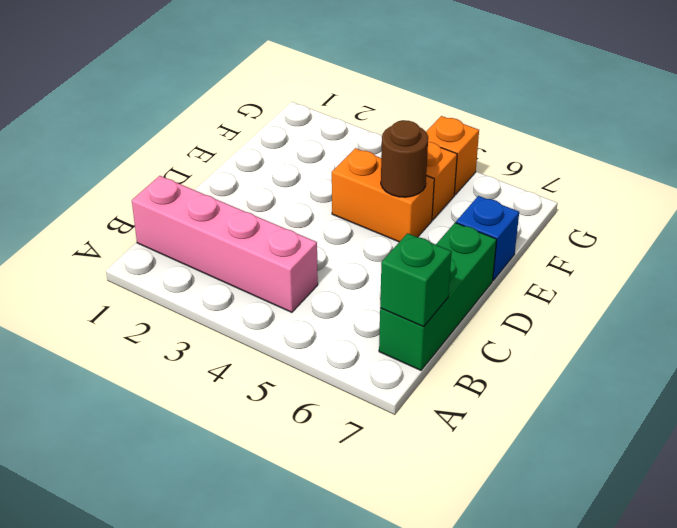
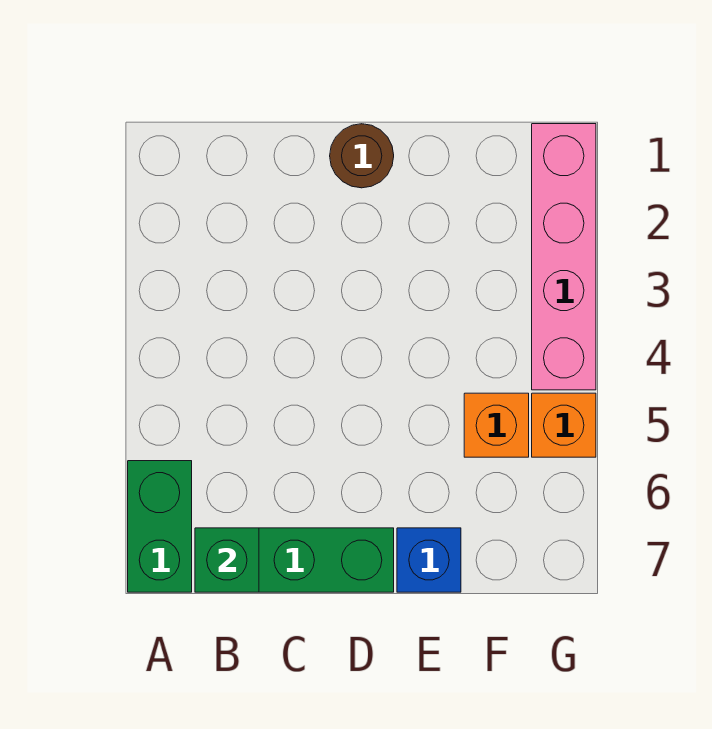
none -> green brick A6:A7 level 1
pink brick B1:B4 level 1 -> pink brick G1:G4 level 1
orange brick E4:E5 level 1 -> none
brown round brick E5 level 2 -> brown round brick D1 level 1

